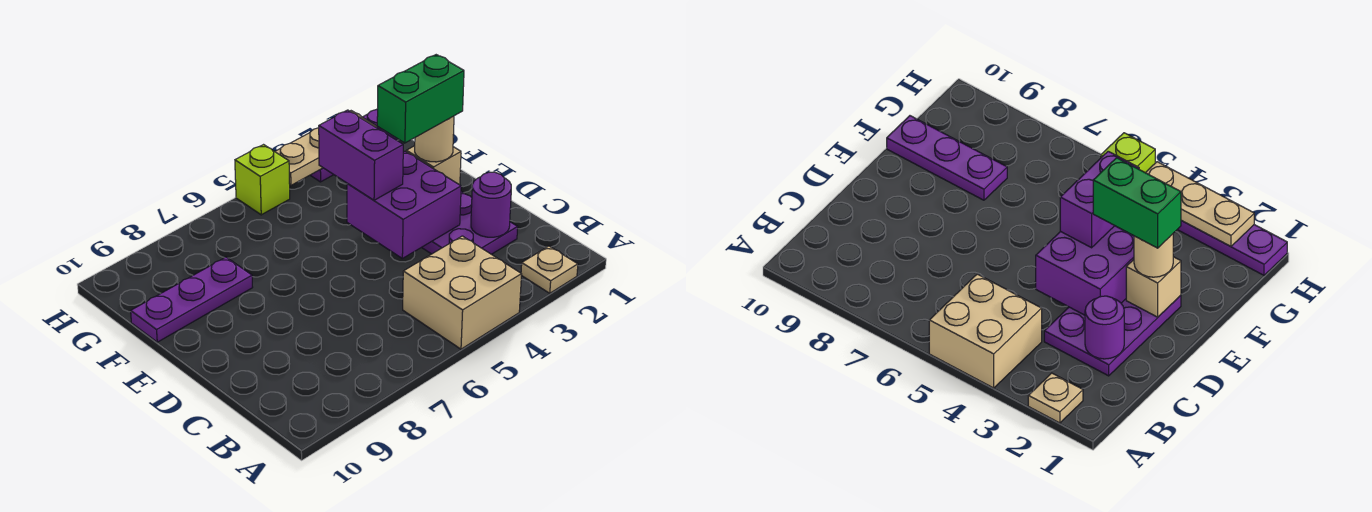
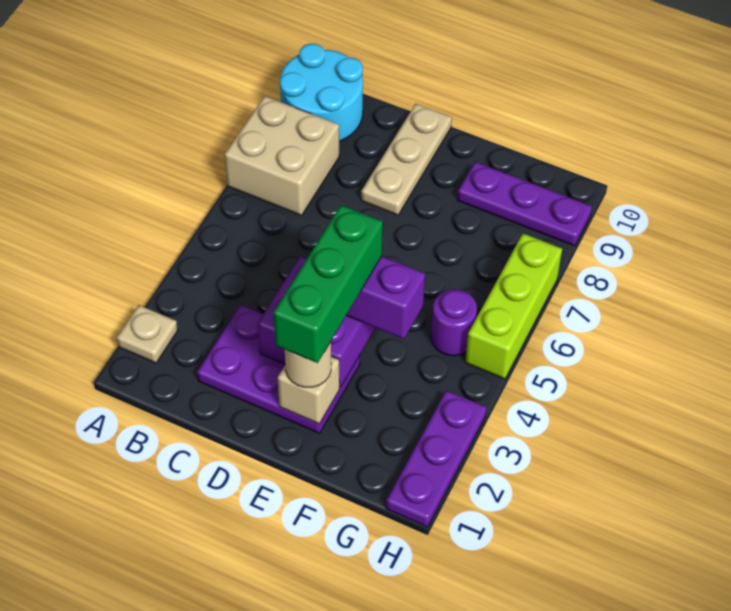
tan brick A4:B5 level 1 -> tan brick A7:B8 level 1
none -> cyan round brick A9:B10 level 1
purple round brick C2 level 2 -> purple round brick G5 level 1
green brick E2:E3 level 4 -> green brick E2:E4 level 4
purple plate F8:F10 level 1 -> purple plate F9:H9 level 1
tan plate H2:H4 level 2 -> tan plate D8:D10 level 1
lime brick H5 level 1 -> lime brick H5:H7 level 1

